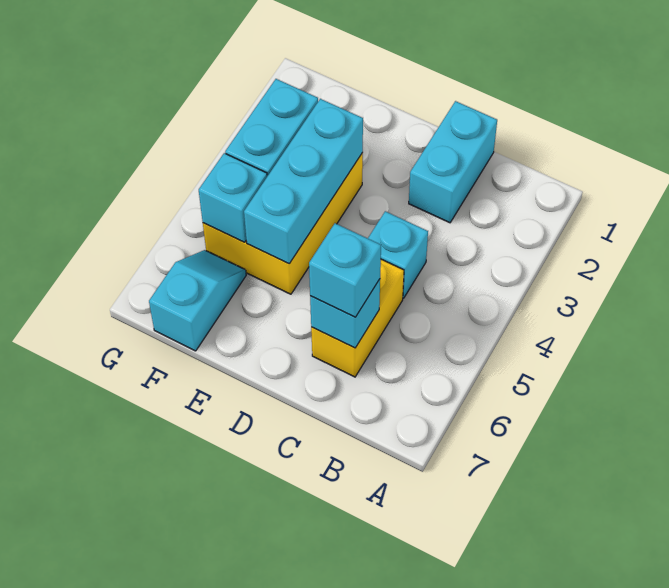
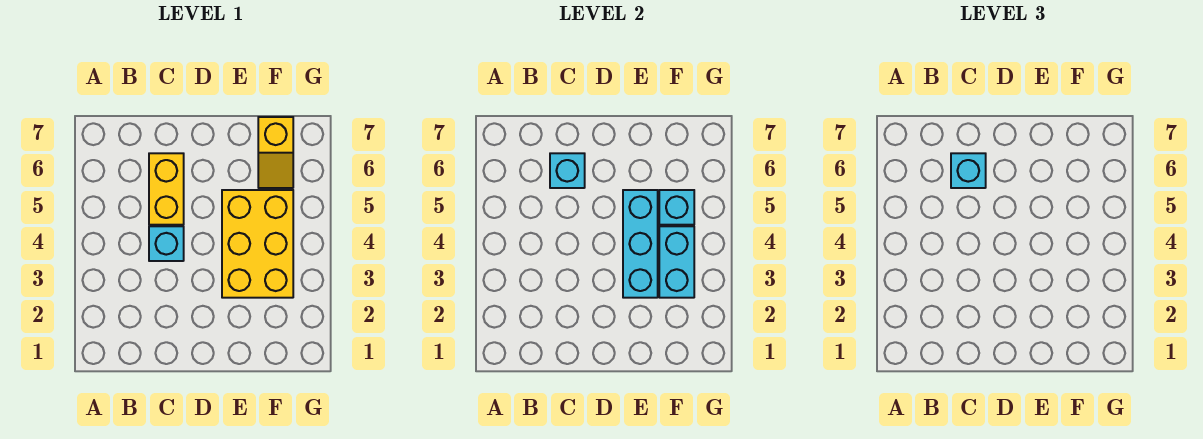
cyan brick C1:C2 level 1 -> none
cyan slope F6:F7 level 1 top 7 -> yellow slope F6:F7 level 1 top 7

